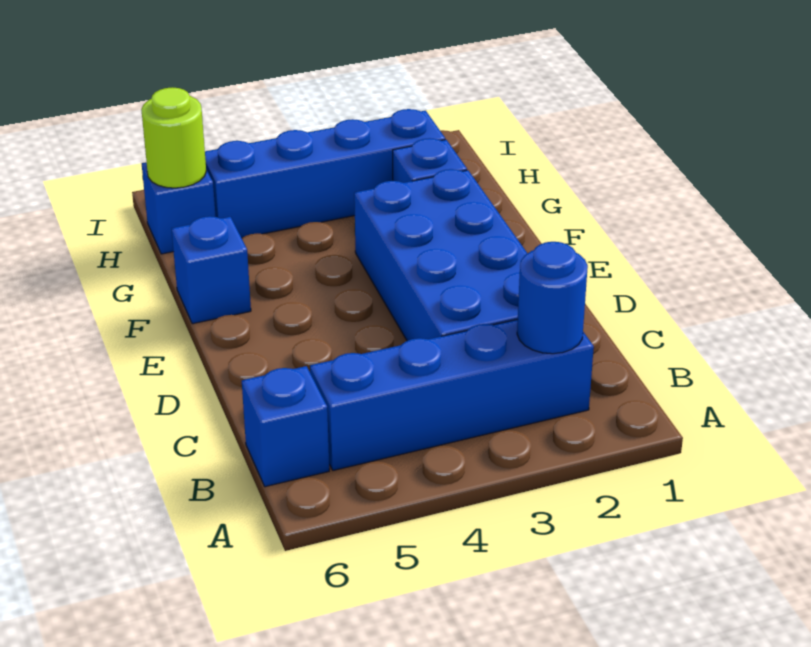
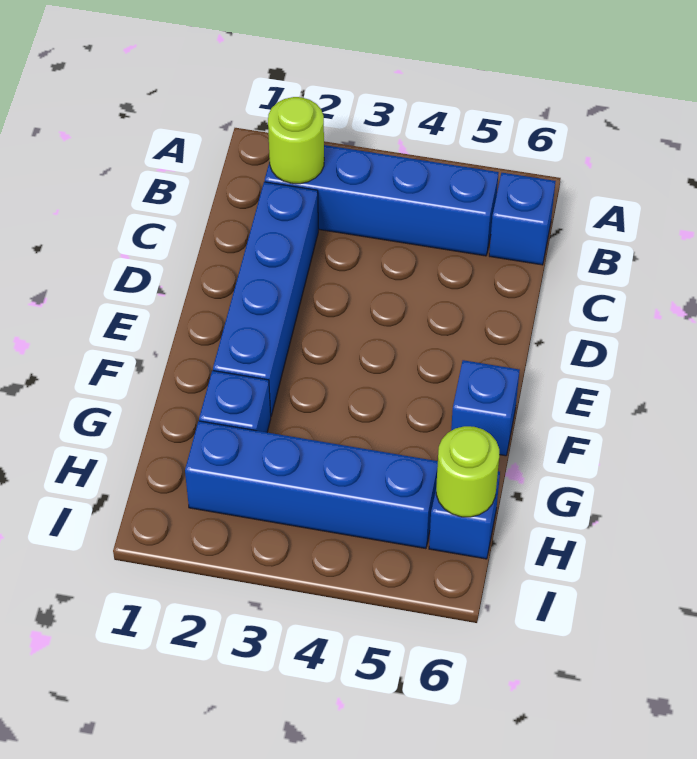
blue round brick B2 level 2 -> lime round brick B2 level 2
blue brick C2:F3 level 1 -> blue brick C2:F2 level 1

